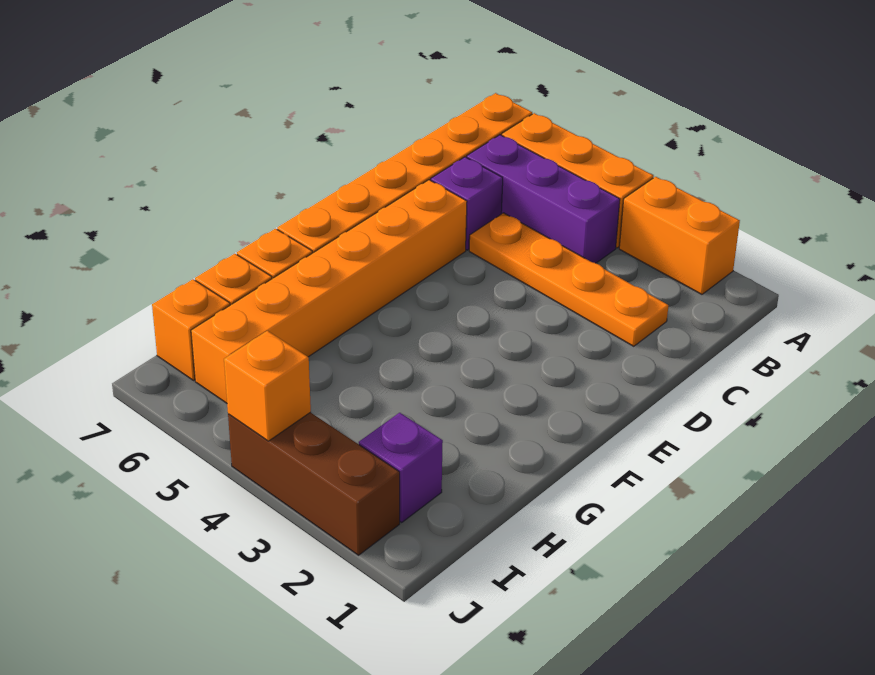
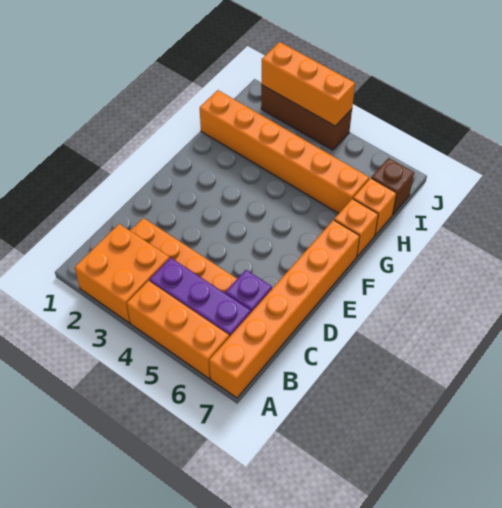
orange brick A2:A3 level 1 -> orange brick A2:B3 level 1
orange brick D6:I6 level 1 -> orange brick H1:H6 level 1
purple brick I2 level 1 -> none
orange brick I7 level 1 -> brown brick I7 level 1
orange brick J4 level 2 -> orange brick J2:J4 level 2

